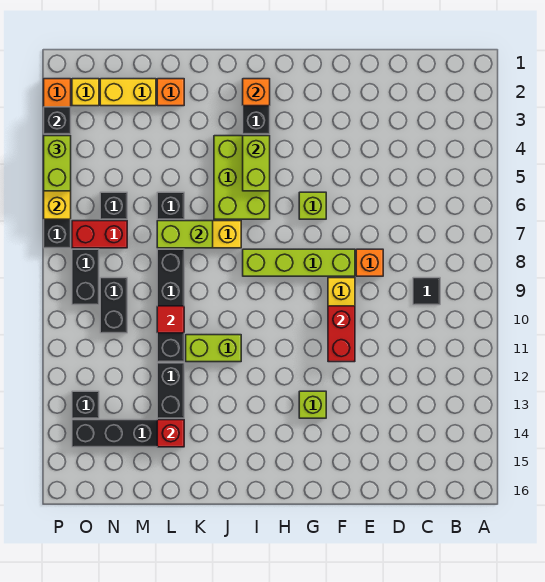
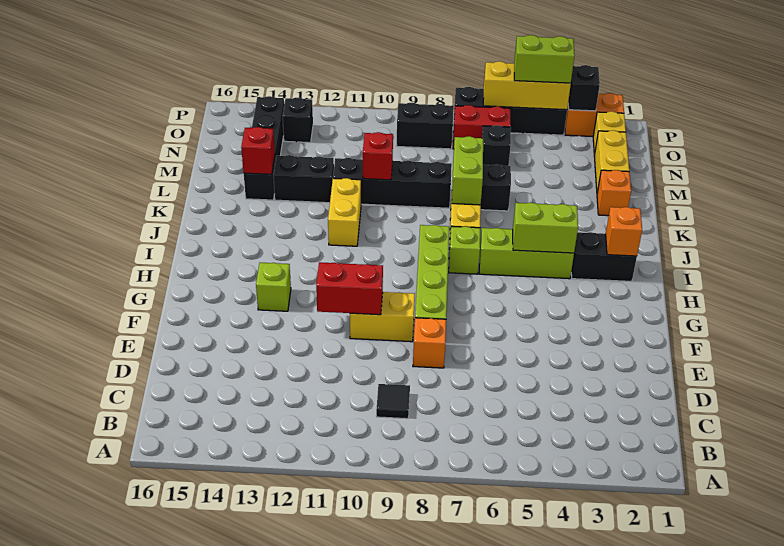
lime brick G6 level 1 -> lime brick I7 level 1
lime brick I4:J6 level 1 -> lime brick I4:I6 level 1
lime brick J11:K11 level 1 -> yellow brick J11:K11 level 1
red tile L10 level 2 -> red brick L10 level 2
red brick N7:O7 level 1 -> red brick O6:O7 level 1
black brick N9:N10 level 1 -> none

